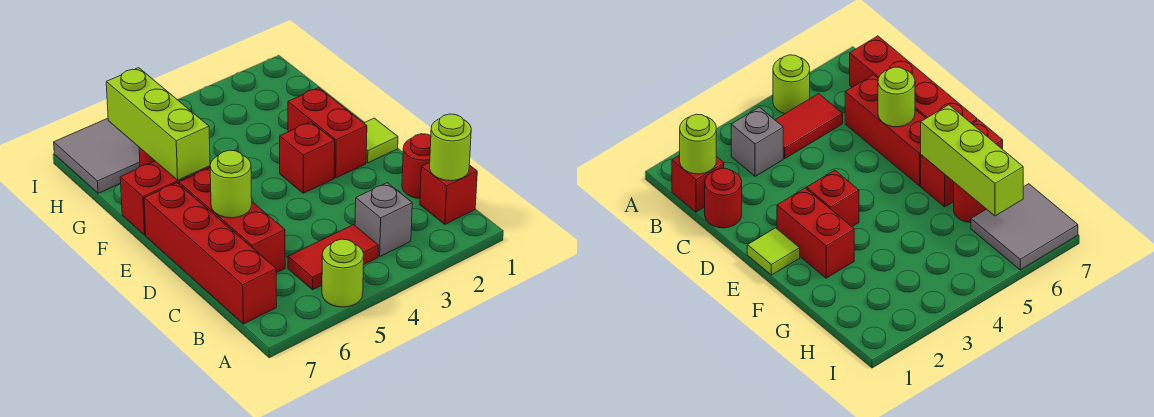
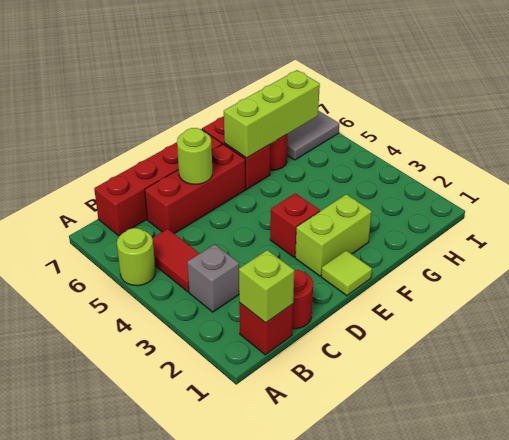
lime round brick B1 level 2 -> lime brick B1 level 2
red brick E2:F2 level 1 -> lime brick E2:F2 level 1

